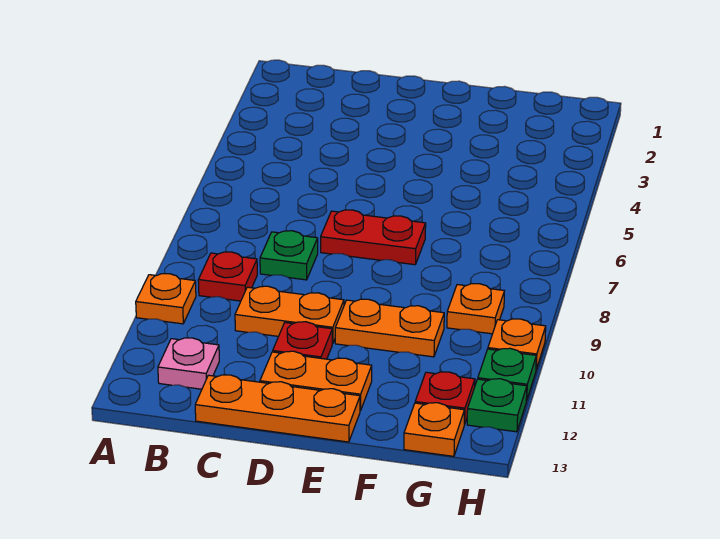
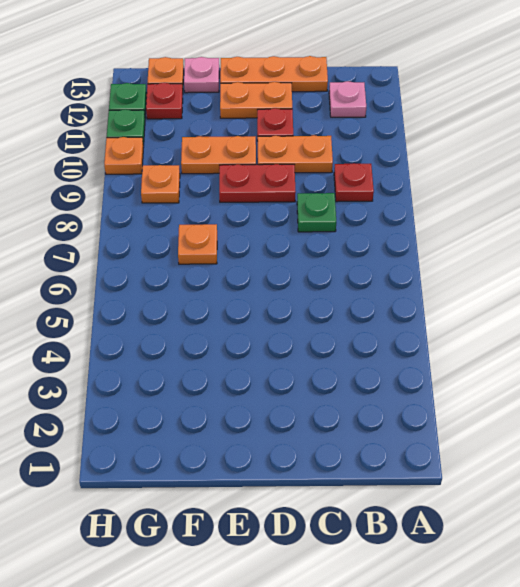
orange plate A10 level 1 -> orange plate F7 level 1
red plate D7:E7 level 1 -> red plate D9:E9 level 1
none -> pink plate F13 level 1

